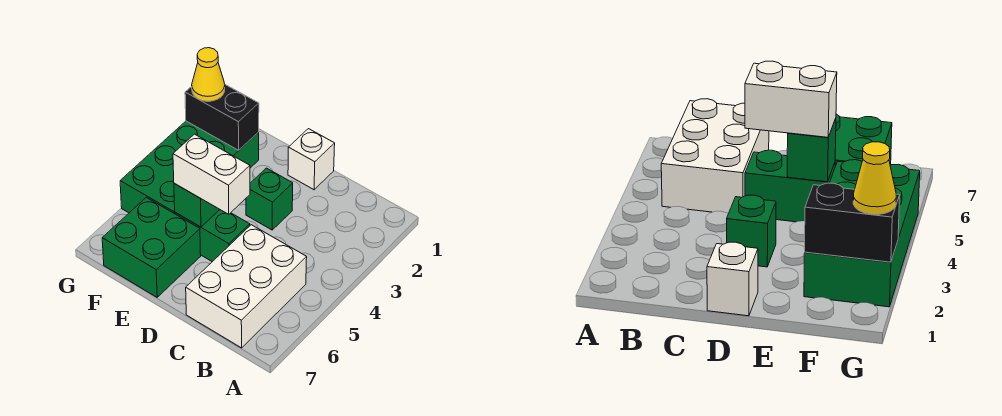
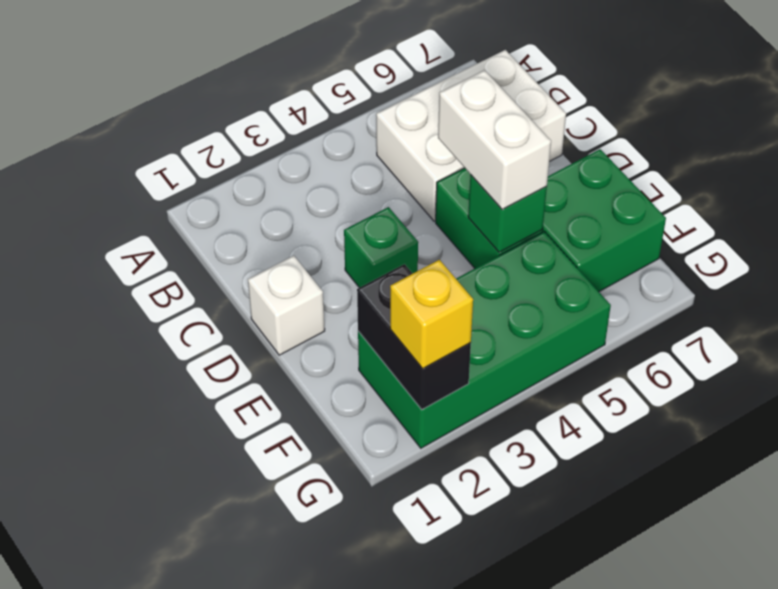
yellow cone G2 level 3 -> yellow brick G2 level 3

